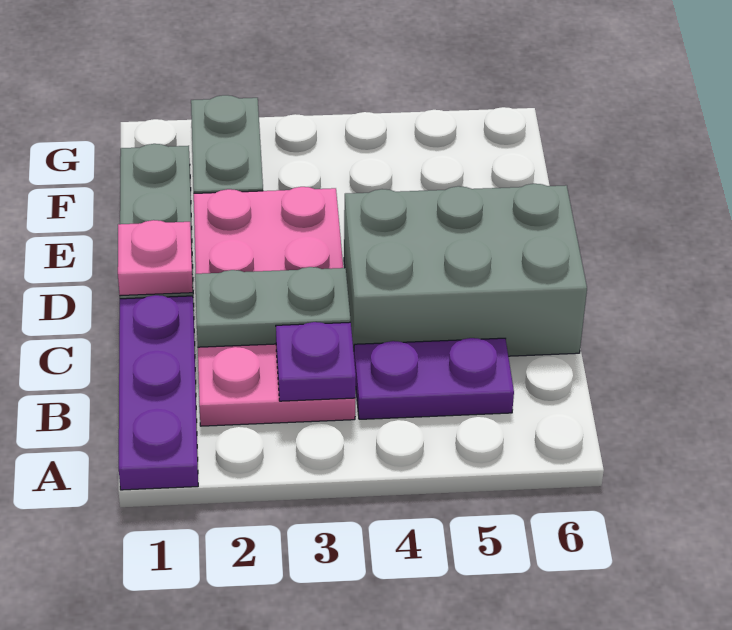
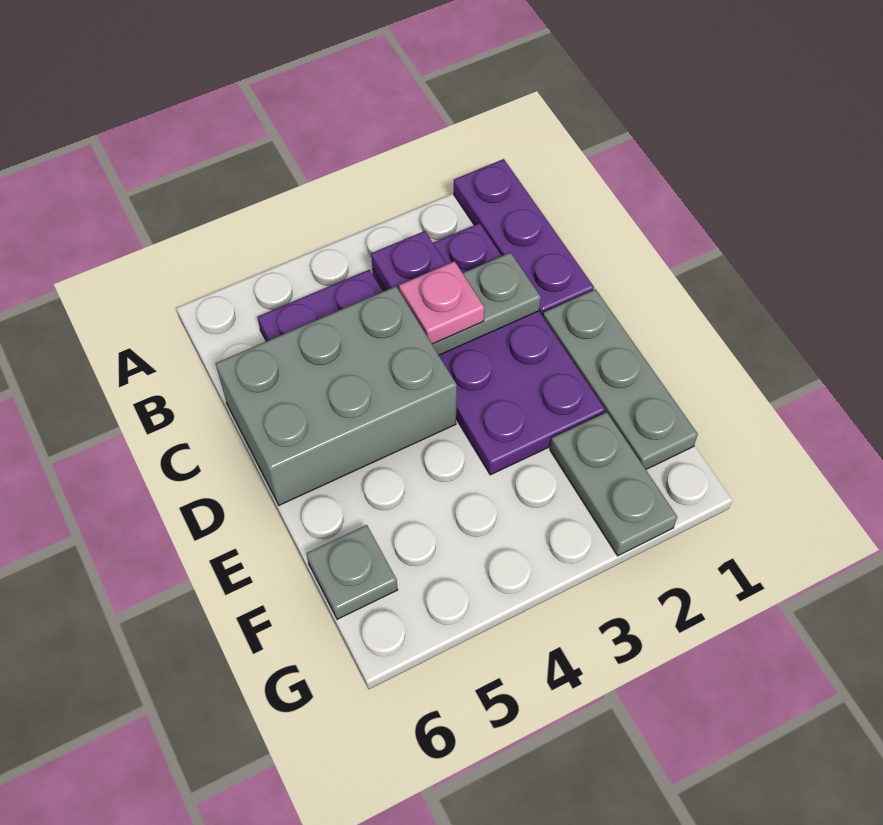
pink plate B2:E3 level 1 -> purple plate B2:E3 level 1
pink plate D1 level 2 -> pink plate C3 level 3
none -> grey plate F6 level 1

